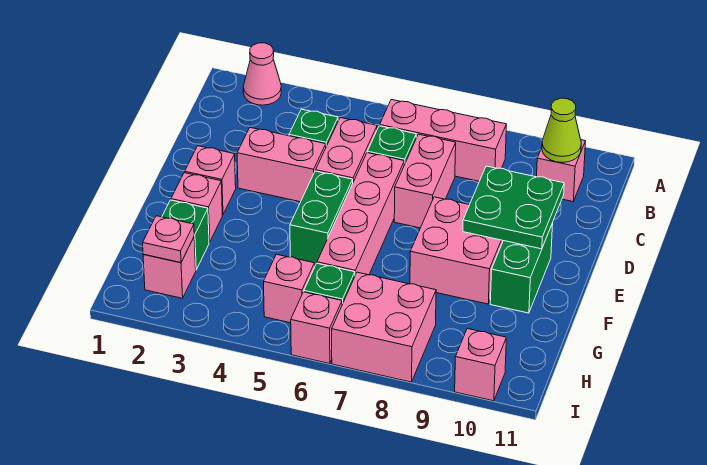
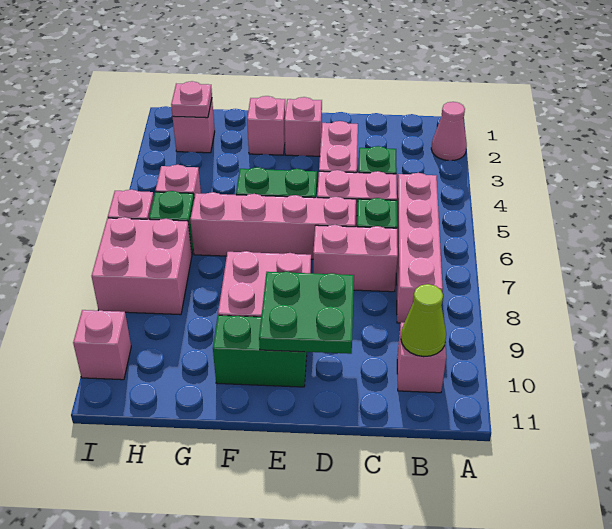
pink brick B6:B8 level 1 -> pink brick B5:B8 level 1
green brick G2 level 1 -> none

